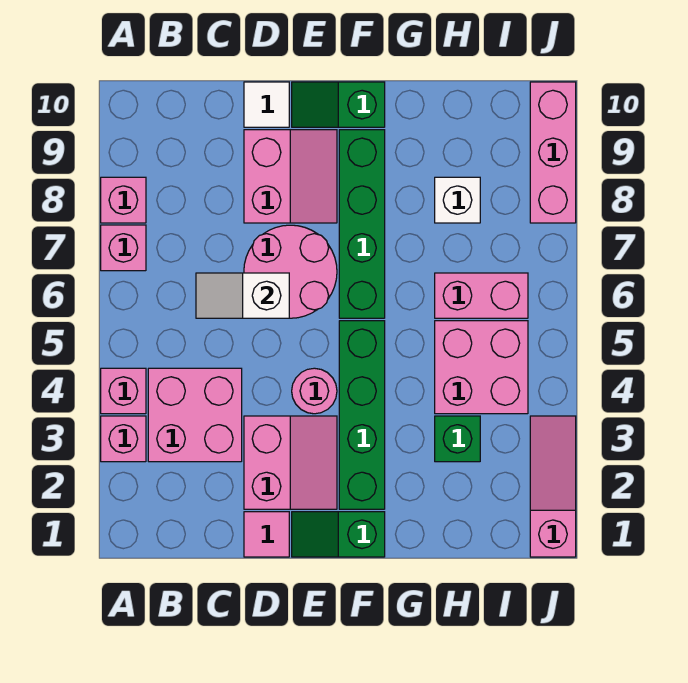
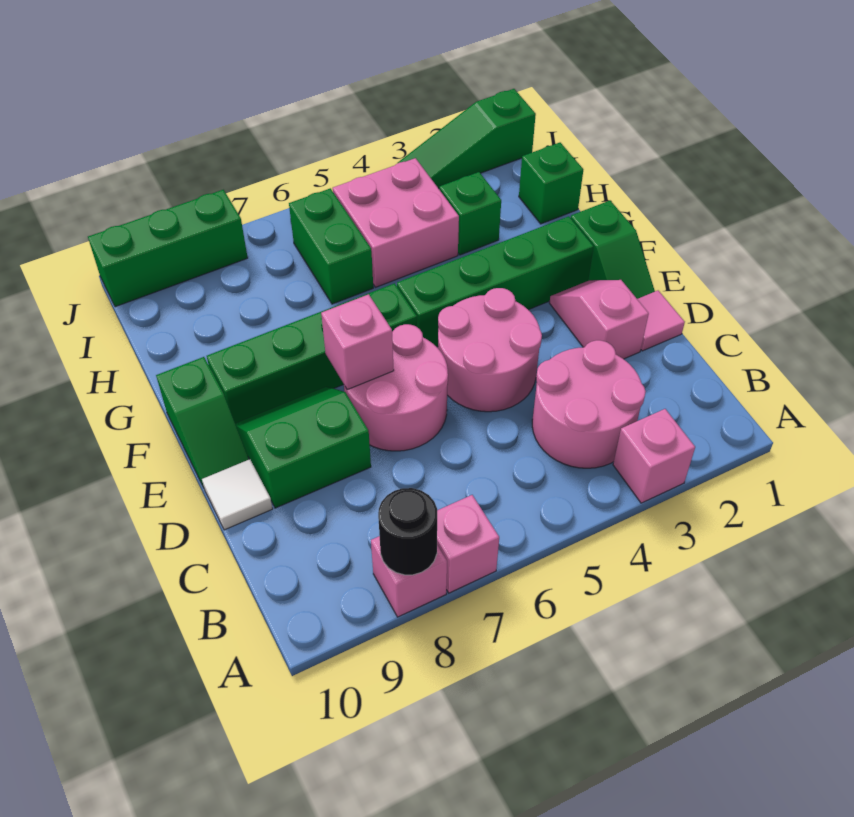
pink brick A4 level 1 -> pink brick E7 level 2
none -> black round brick A8 level 2
pink brick B3:C4 level 1 -> pink round brick B3:C4 level 1
white slope C6:D6 level 2 top D -> none
pink slope D2:E3 level 1 top D -> pink slope D2:E2 level 1 top D
pink slope D8:E9 level 1 top D -> green slope D8:E9 level 1 top D
pink round brick E4 level 1 -> pink round brick D4:E5 level 1
none -> green brick H1 level 1
pink brick H6:I6 level 1 -> green brick H6:I6 level 1
white brick H8 level 1 -> none
pink slope J1:J3 level 1 top 1 -> green slope J1:J3 level 1 top 1
pink brick J8:J10 level 1 -> green brick J8:J10 level 1

